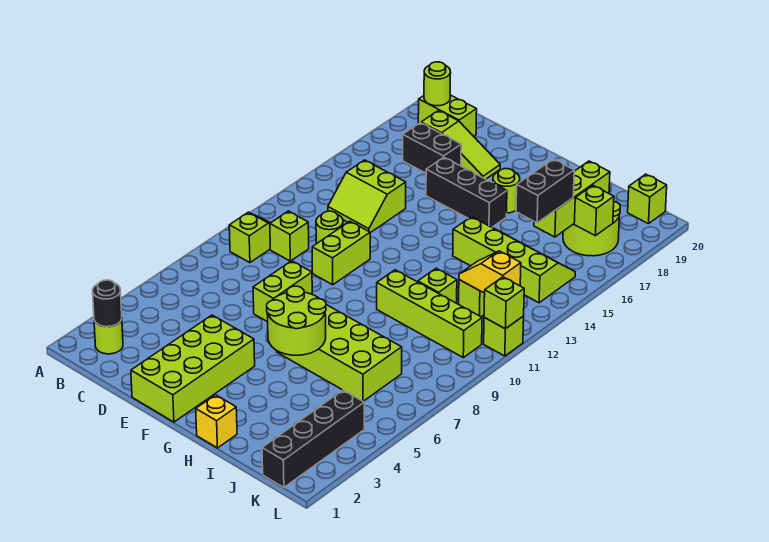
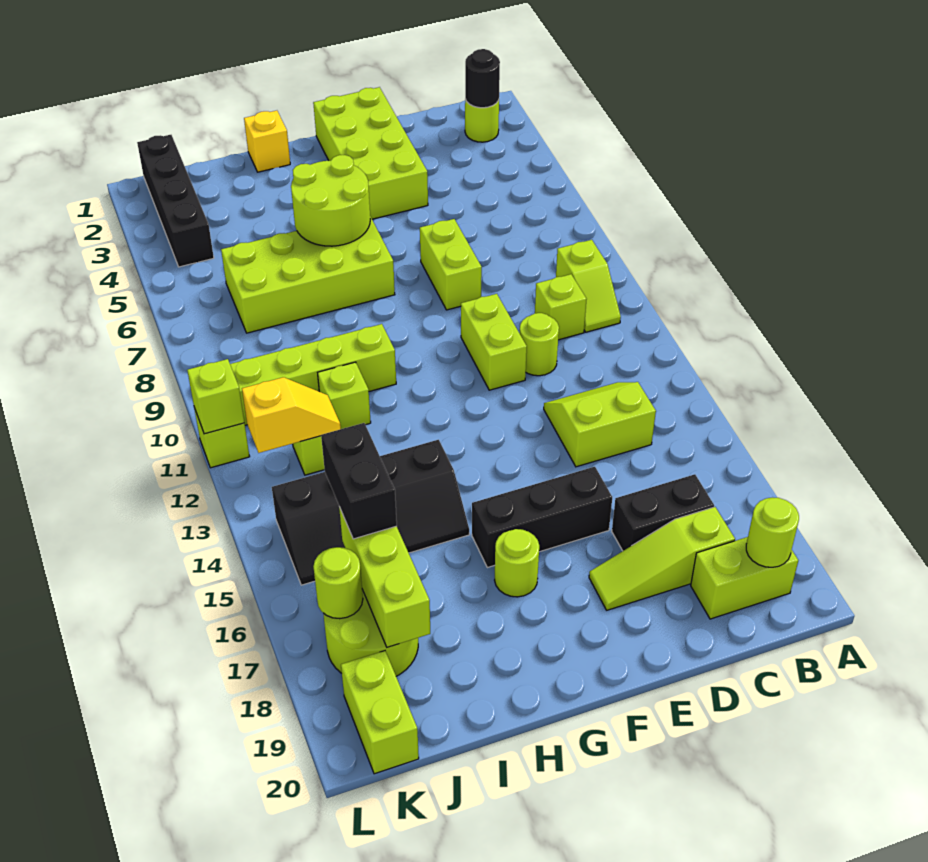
lime slope H14:K15 level 1 top 14 -> black slope H14:K15 level 1 top 14
lime brick K17 level 2 -> lime round brick K17 level 2
lime brick K20 level 1 -> lime brick K19:K20 level 1

